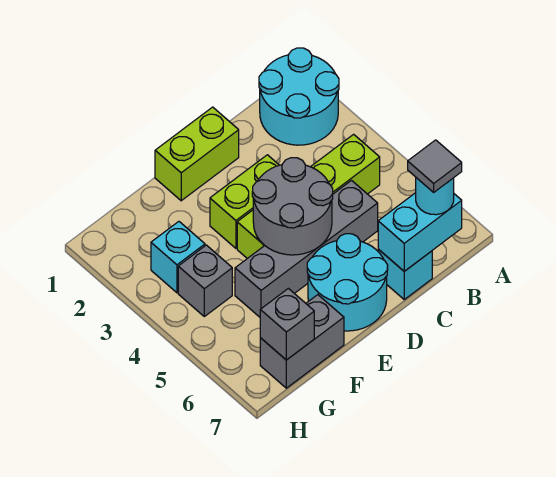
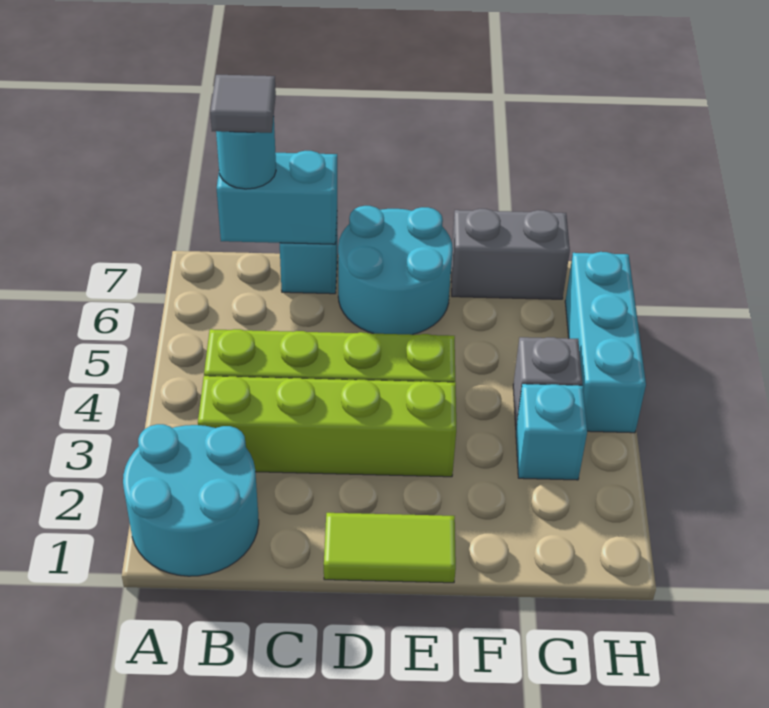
grey brick C5:F5 level 1 -> none
lime brick D1:E1 level 1 -> lime tile D1:E1 level 1
lime brick D3:E3 level 1 -> lime brick B3:E3 level 1
grey round brick D4:E5 level 2 -> none
grey brick G7 level 2 -> none
none -> cyan brick H4:H6 level 1

